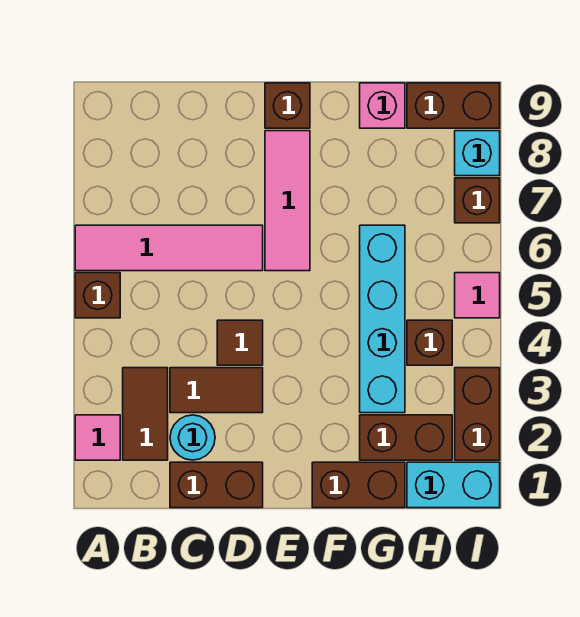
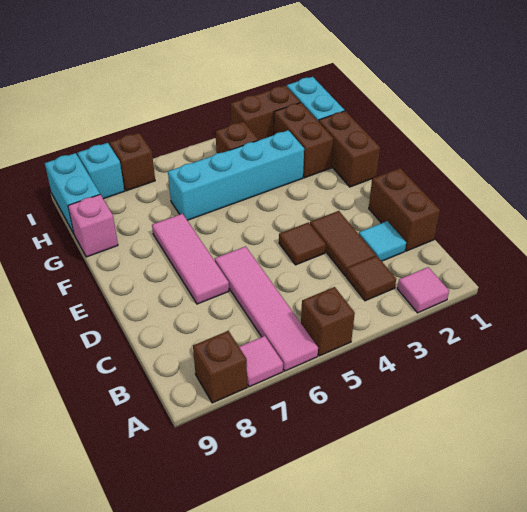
brown tile B2:B3 level 1 -> brown tile B3 level 1
cyan round brick C2 level 1 -> cyan tile C2 level 1
pink tile E6:E8 level 1 -> pink tile D7:F7 level 1
brown brick E9 level 1 -> brown brick A8 level 1
brown brick H9:I9 level 1 -> cyan brick H9:I9 level 1
pink tile I5 level 1 -> pink tile A7 level 1

